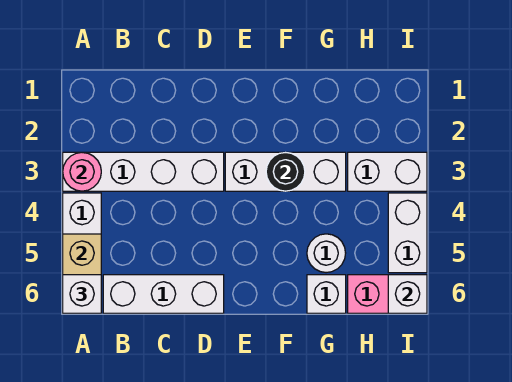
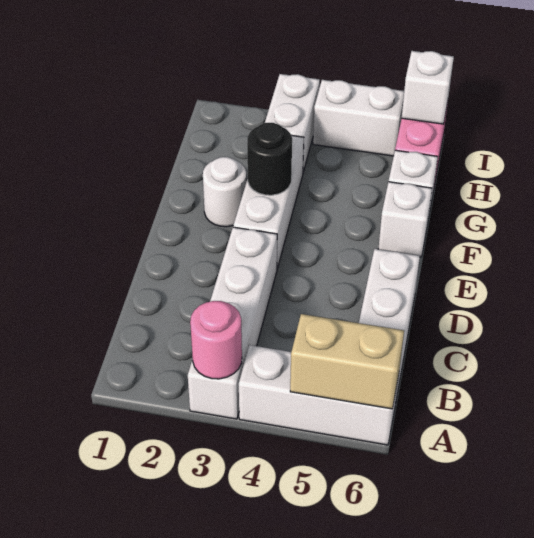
white brick A6 level 3 -> white brick F6 level 1
white round brick G5 level 1 -> white round brick F2 level 1

